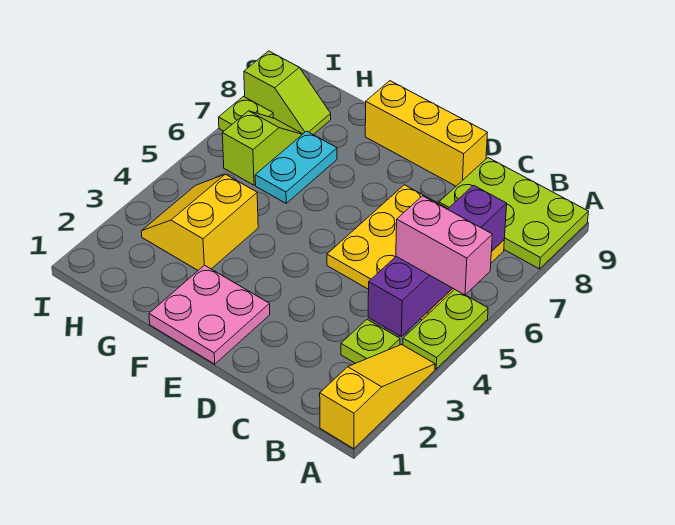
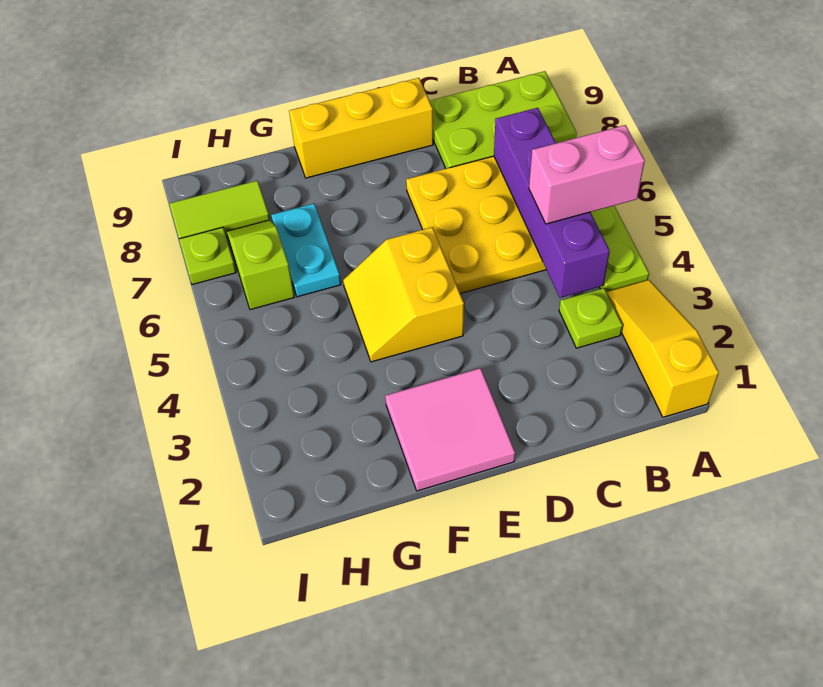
pink plate E1:F2 level 1 -> pink tile E1:F2 level 1
yellow slope G3:H4 level 1 top G -> yellow slope E4:F5 level 1 top E
lime slope H8:I8 level 1 top I -> lime tile H8:I8 level 1

